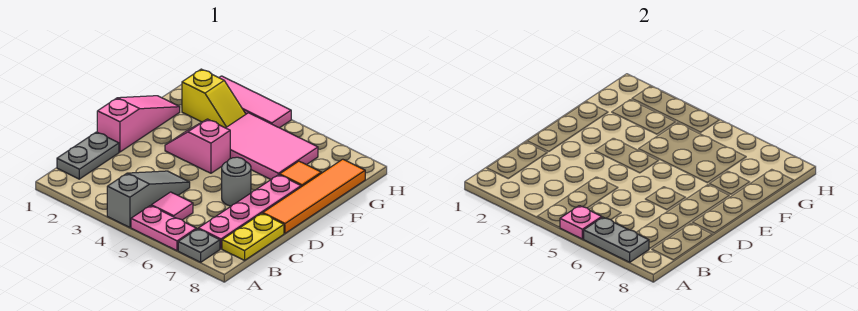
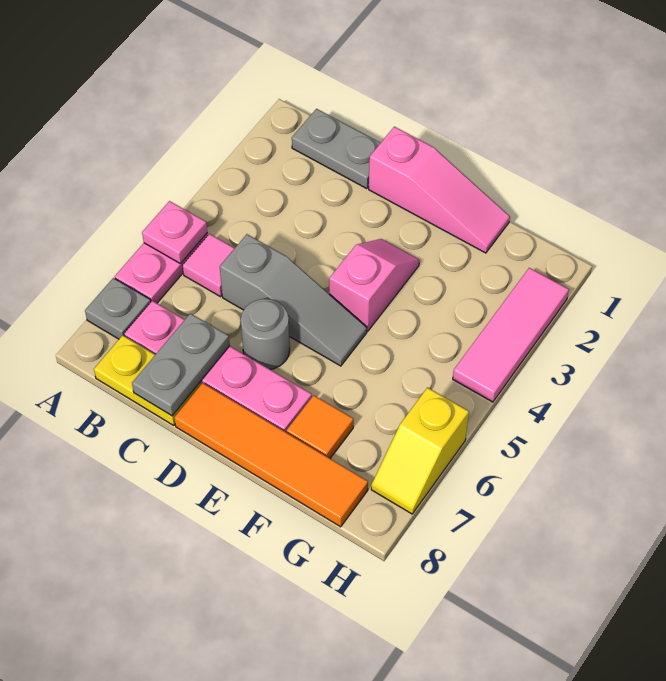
grey slope A4:C4 level 1 top A -> grey slope C5:E5 level 1 top C
grey plate A6:A7 level 2 -> grey plate C7:C8 level 2
pink tile F4:G6 level 1 -> none
yellow slope G2:G3 level 1 top 2 -> yellow slope H6:H7 level 1 top 6

